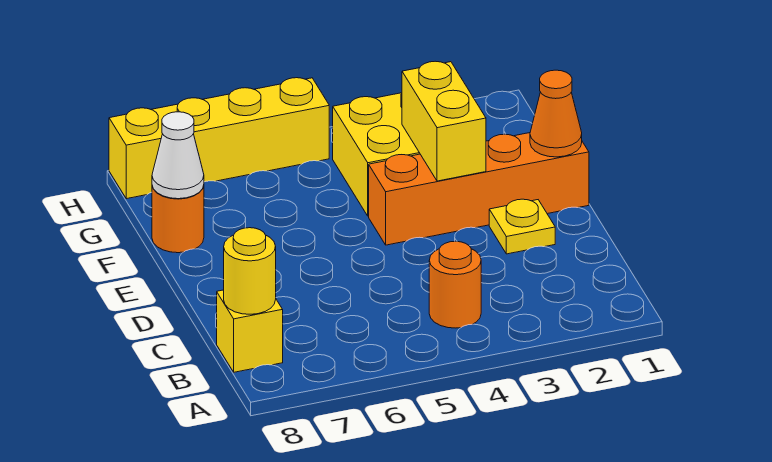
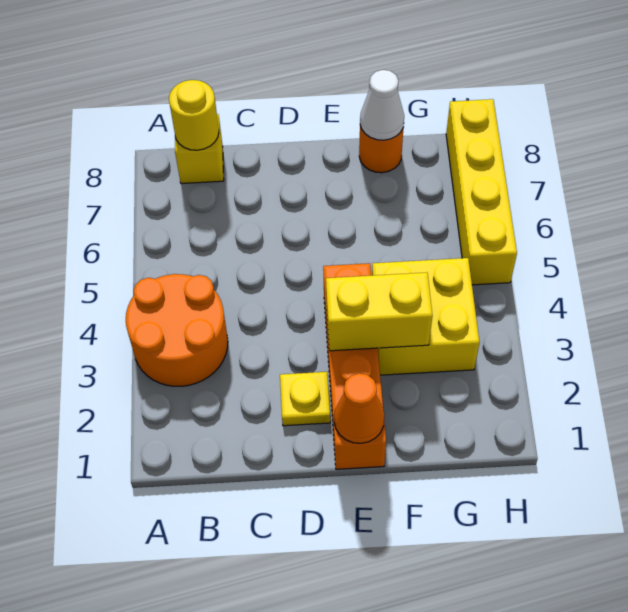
orange round brick B4 level 1 -> orange round brick A3:B4 level 1

